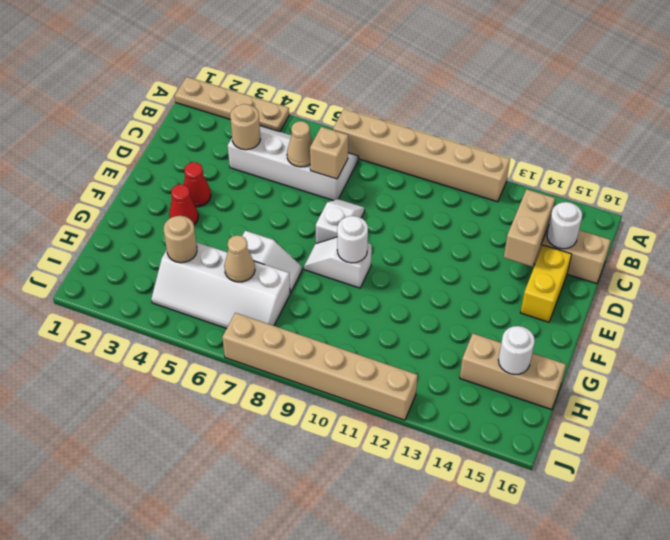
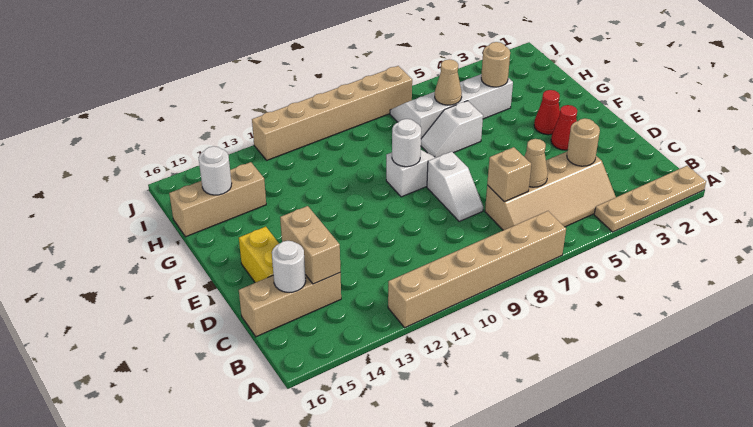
white slope B4:C7 level 1 top C -> tan slope B4:C7 level 1 top C

